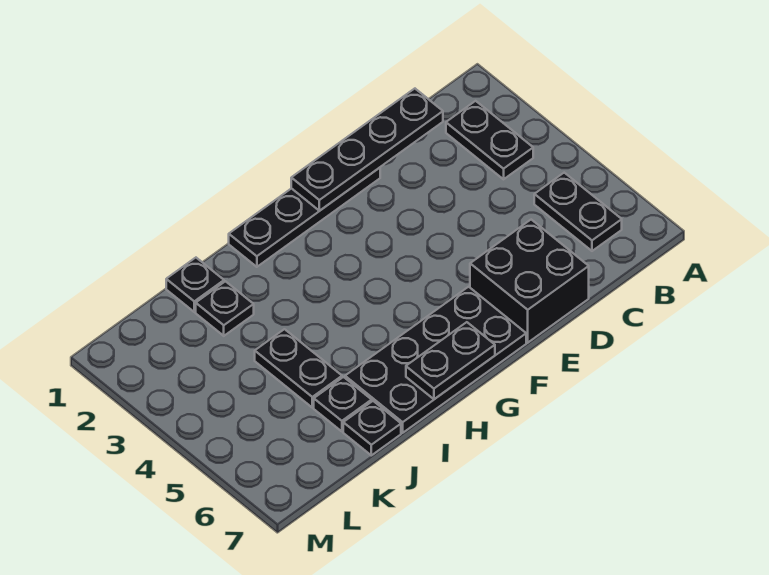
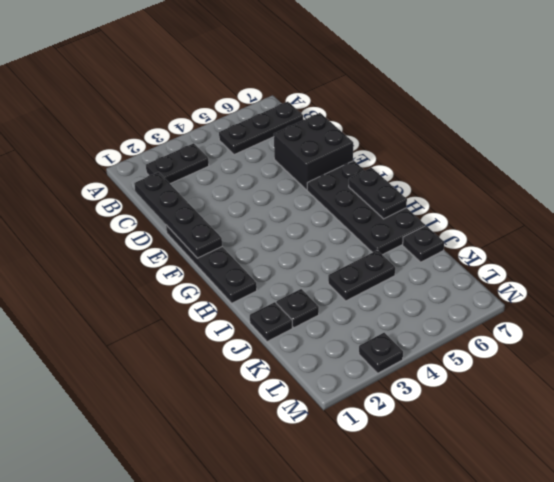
black plate B5:B6 level 1 -> black plate B5:B7 level 1
black plate J6 level 1 -> black plate M3 level 1

